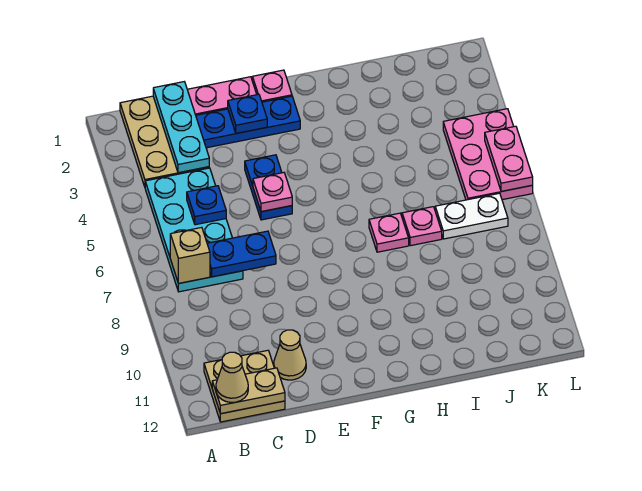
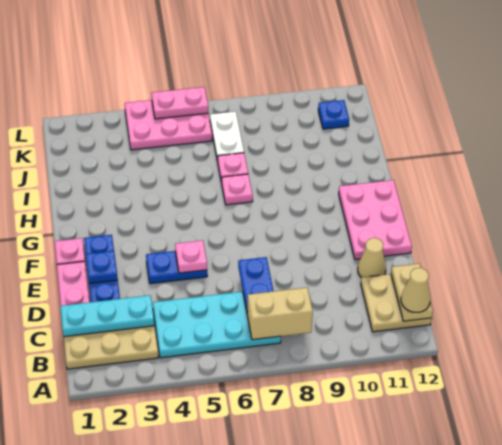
tan brick B7 level 2 -> tan brick B7:B8 level 2
blue plate C5 level 2 -> blue plate K11 level 1
none -> pink plate E11:G12 level 1

